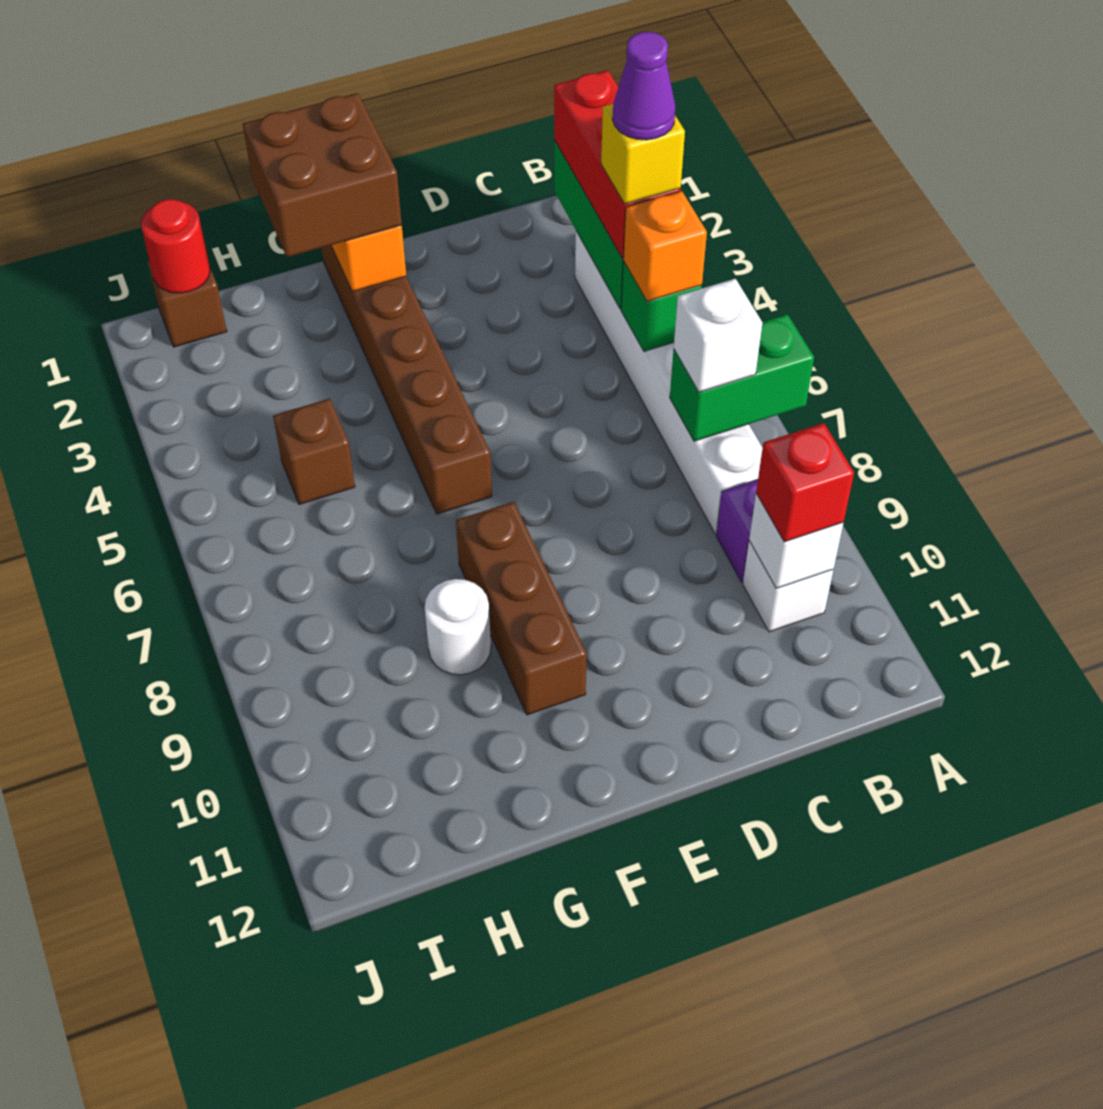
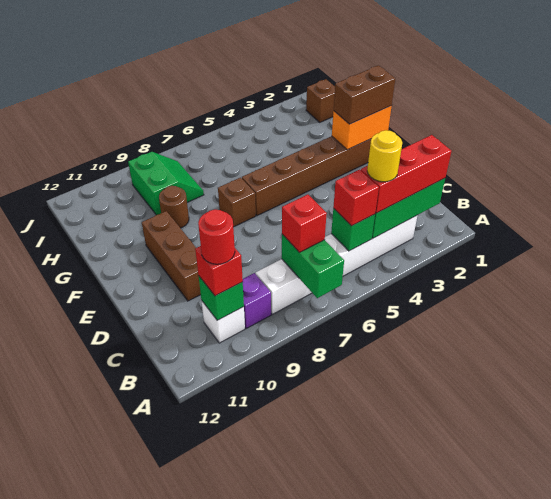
yellow brick B4 level 4 -> yellow round brick B4 level 4
purple cone B4 level 5 -> none
orange brick B5 level 3 -> red brick B5 level 3
white brick B7 level 3 -> red brick B7 level 3
white brick B10 level 2 -> green brick B10 level 2
brown brick F1:G2 level 3 -> brown brick F1:F2 level 3
brown brick F8:F10 level 1 -> brown brick D10:F10 level 1
white round brick G9 level 1 -> brown round brick G9 level 1
brown brick H5 level 1 -> brown brick F7 level 1
none -> green slope H8:I9 level 1 top 9
red round brick I1 level 2 -> red round brick B10 level 4

